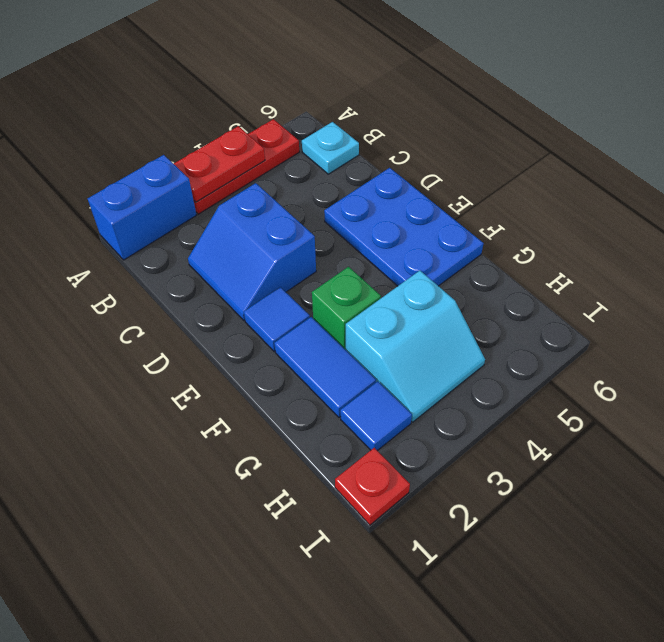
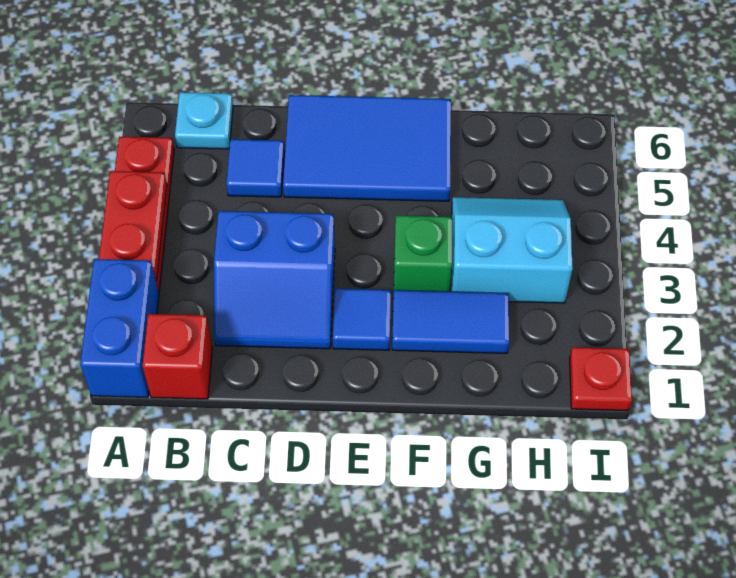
none -> red brick B1 level 1
blue plate D5:F6 level 1 -> blue tile D5:F6 level 1
cyan slope G3:H4 level 1 top G -> cyan slope G3:H4 level 1 top 3
blue tile H2 level 1 -> blue tile C5 level 1

